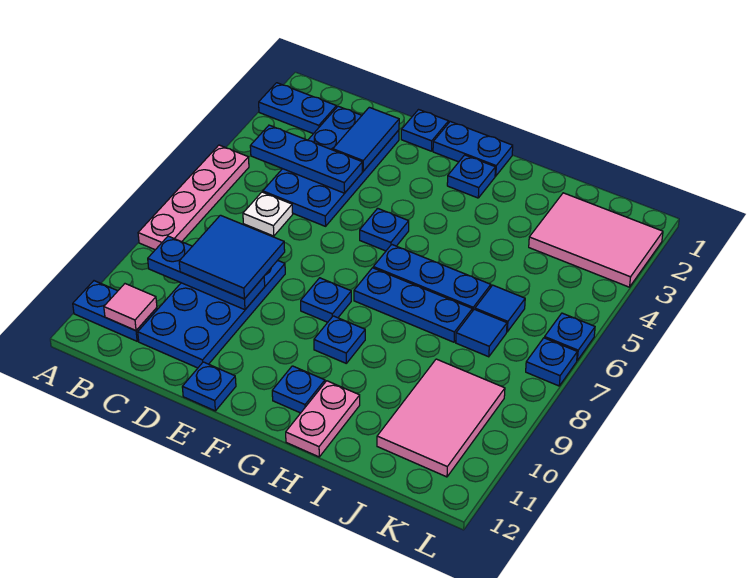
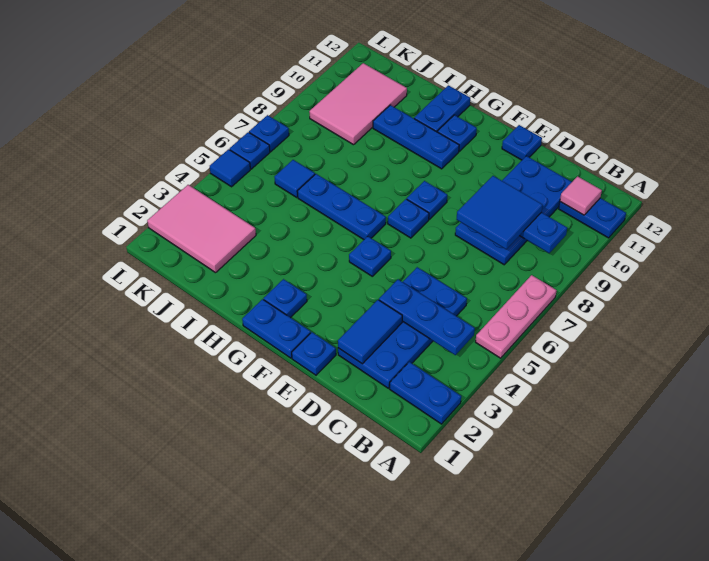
pink plate A5:A8 level 1 -> pink plate A5:A7 level 1
white plate C6 level 1 -> none
blue plate G7:I7 level 1 -> blue plate G10:I10 level 1
blue plate G9 level 1 -> blue plate F7 level 1
pink plate H11:H12 level 1 -> blue plate H11:H12 level 1
blue tile J7 level 1 -> blue tile L5 level 1

